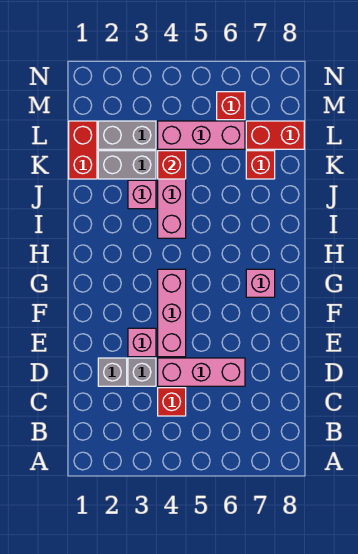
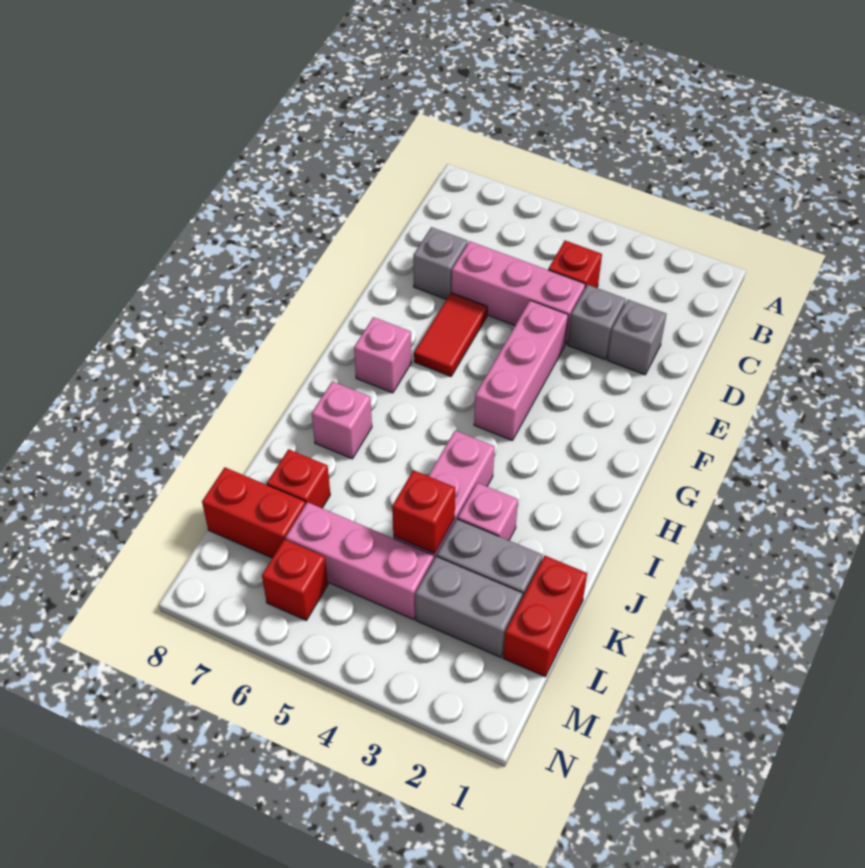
none -> grey brick D7 level 1
pink brick E3 level 1 -> pink brick I7 level 1
none -> red tile E6:F6 level 1

